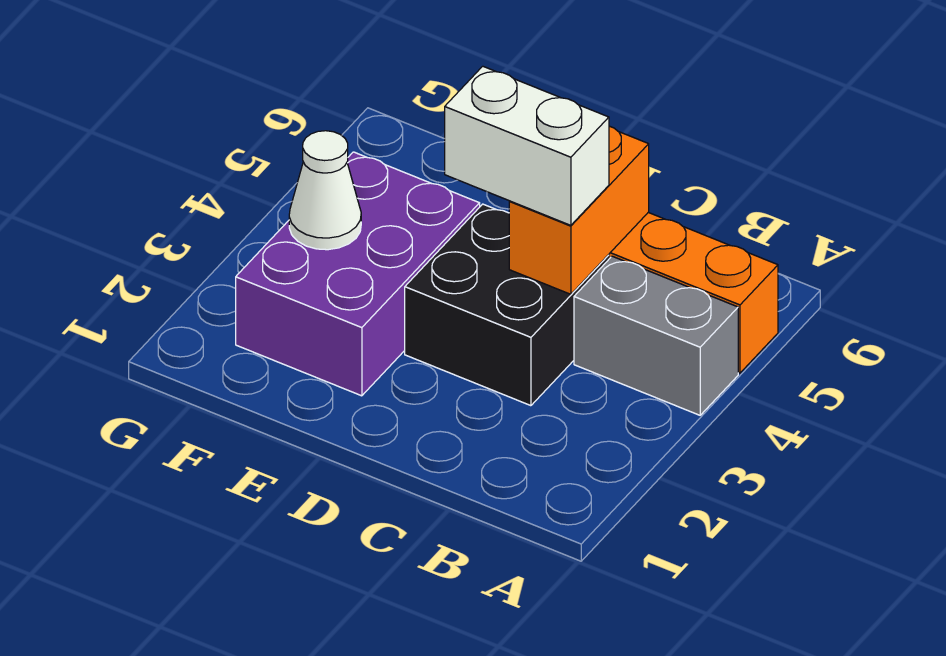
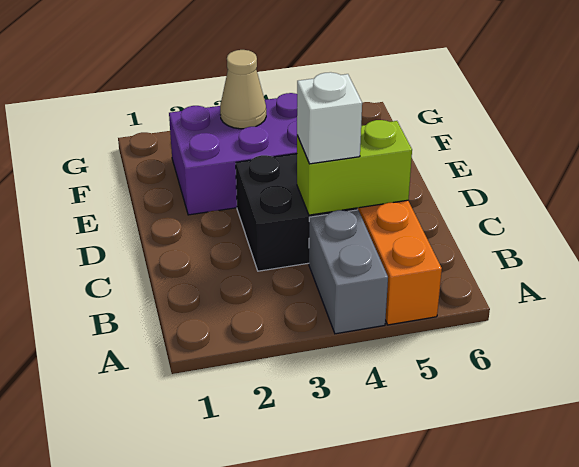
orange brick C4:C5 level 2 -> lime brick C4:C5 level 2
white brick C4:D4 level 3 -> white brick C4 level 3
white cone F3 level 2 -> tan cone F3 level 2

